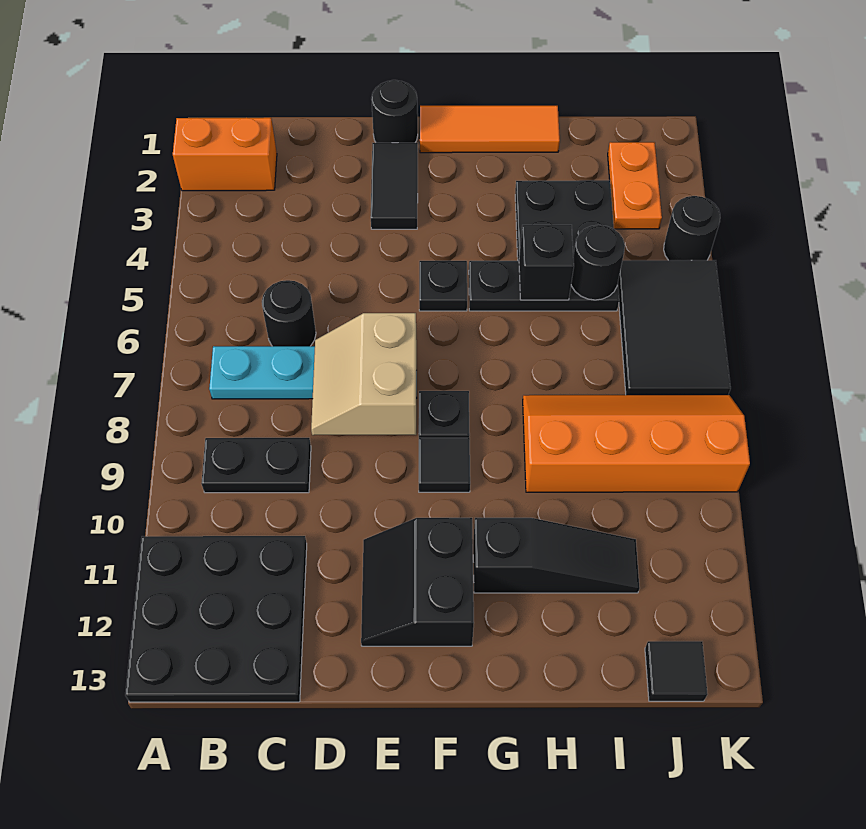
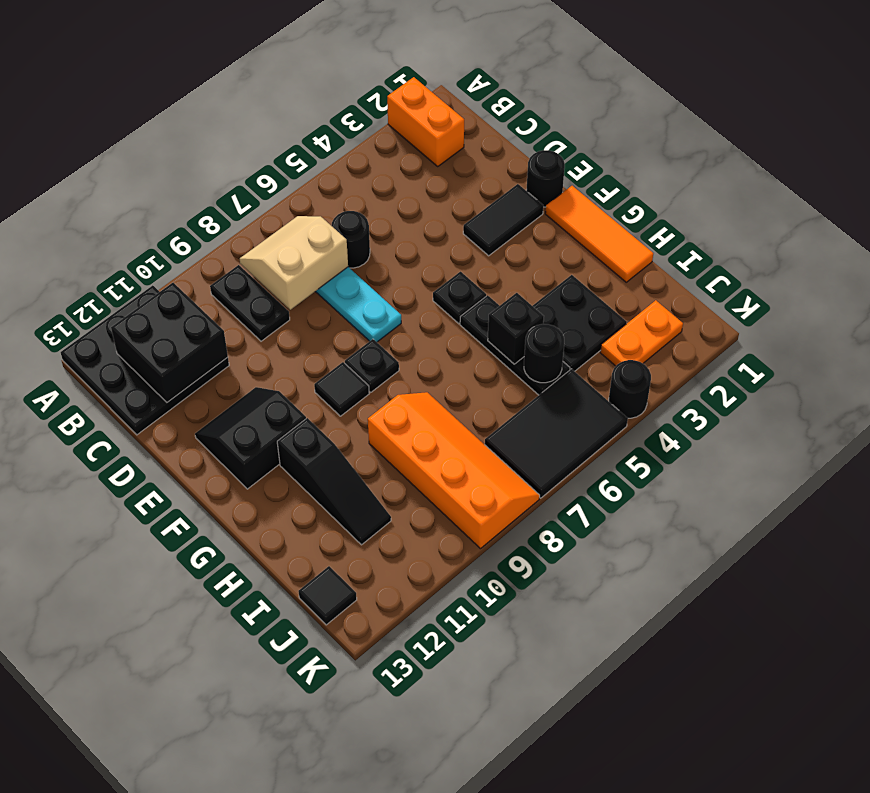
none -> black brick B11:C12 level 2
tan slope D7:E8 level 2 top E -> tan slope B7:C8 level 2 top C

